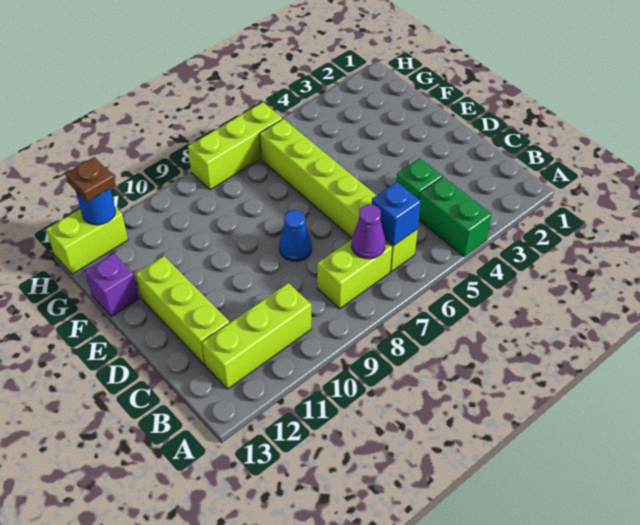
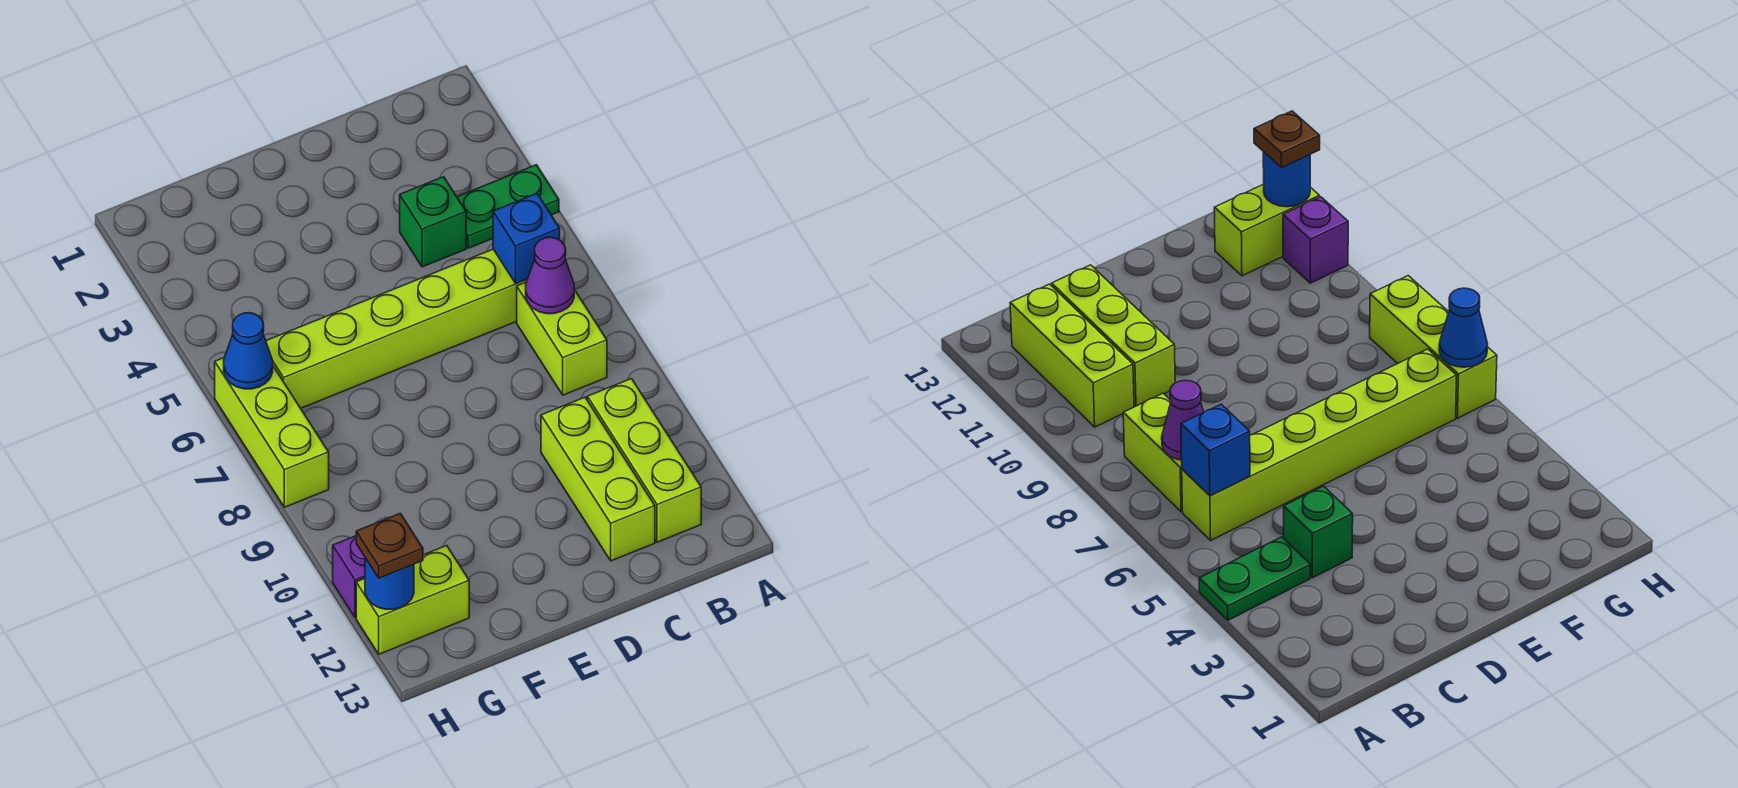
green brick A4:B4 level 1 -> green plate A4:B4 level 1
lime brick C12:E12 level 1 -> lime brick C10:C12 level 1
blue cone D8 level 1 -> blue cone H6 level 2
purple brick F13 level 1 -> purple brick H11 level 1
lime brick H12:H13 level 1 -> lime brick G12:H12 level 1

